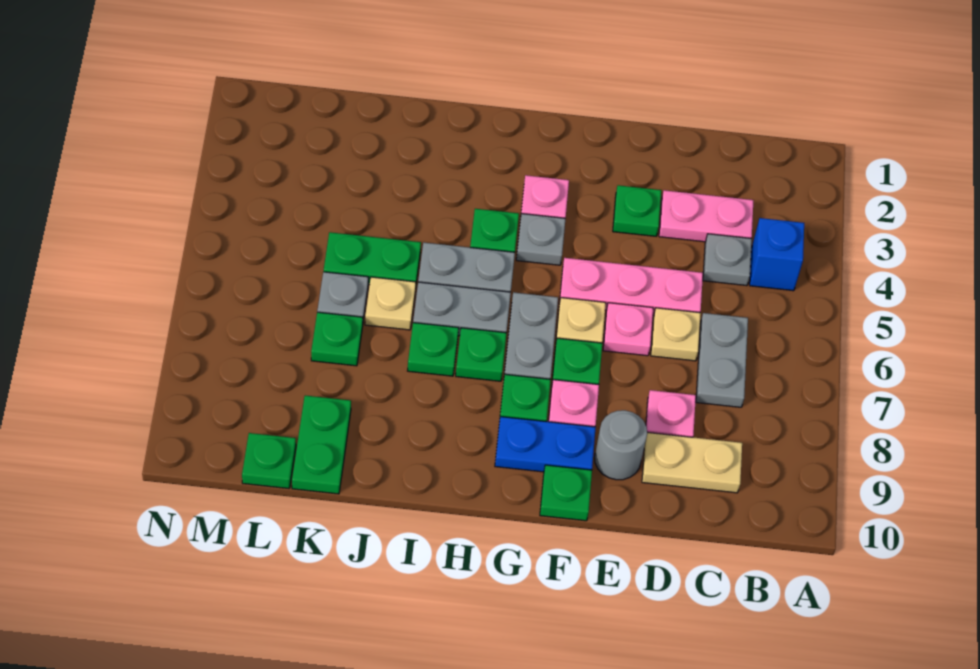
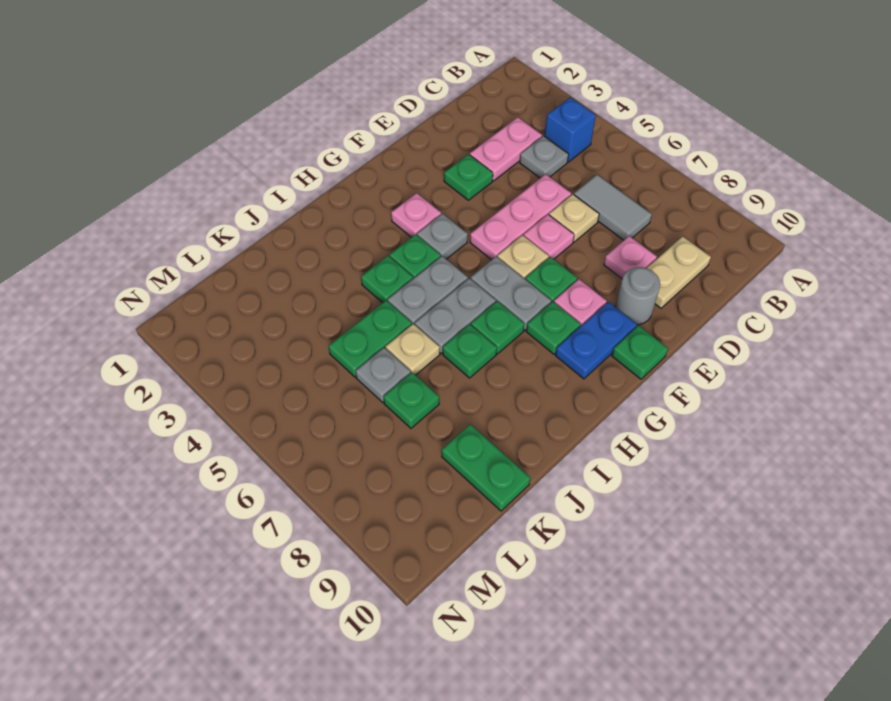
grey plate C6:C7 level 1 -> grey tile C6:C7 level 1
green plate L10 level 1 -> green plate I4 level 1

